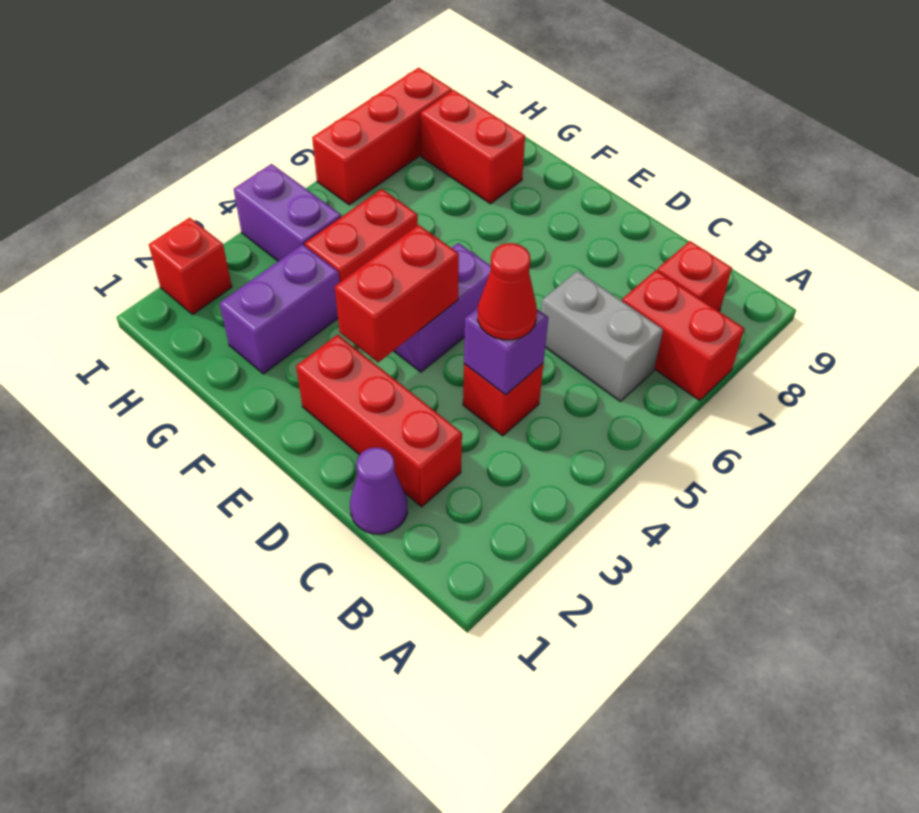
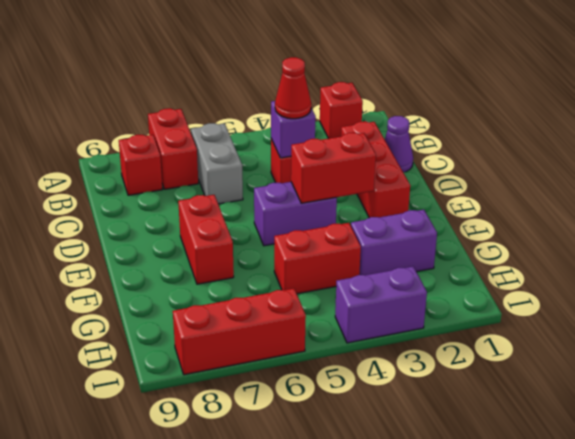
red brick G8:H8 level 1 -> red brick E7:F7 level 1
purple brick H4:I4 level 1 -> purple brick I3:I4 level 1
red brick I2 level 1 -> red brick A2 level 1

